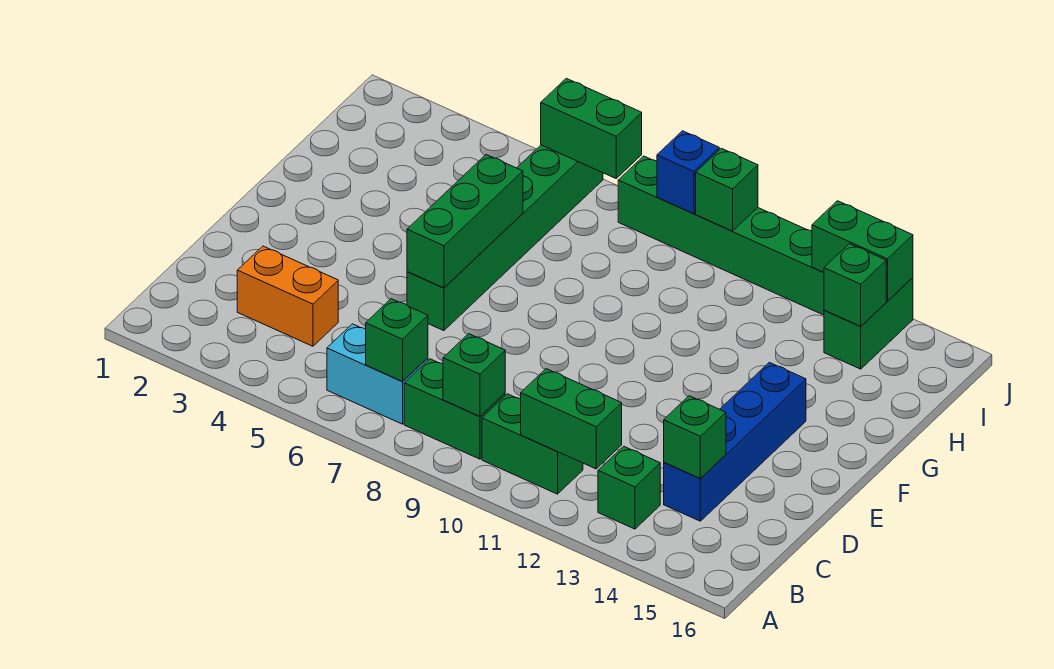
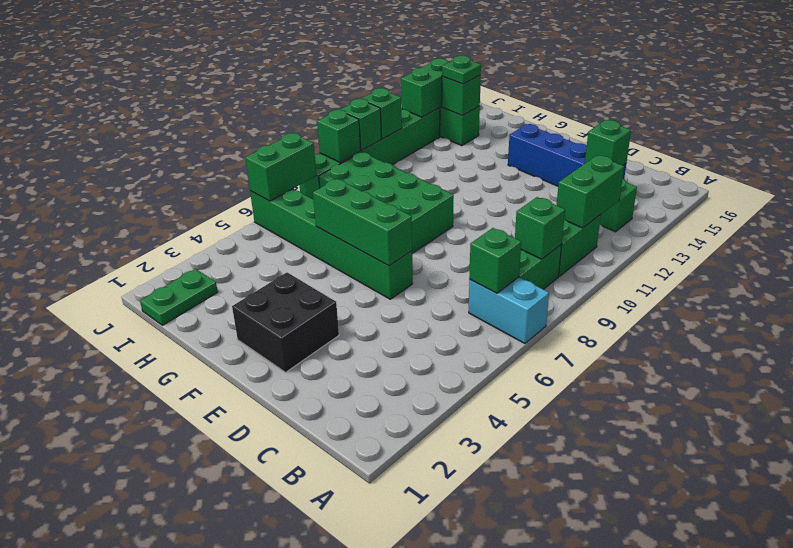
cyan brick B6:B7 level 1 -> cyan brick A7:B7 level 1
orange brick C3:C4 level 1 -> none
none -> black brick E2:F3 level 1
none -> green brick F8:I9 level 1
none -> green plate I1:I2 level 1
none -> green plate I14 level 3
blue brick J9 level 2 -> green brick J9 level 2
none -> green brick J11 level 2

